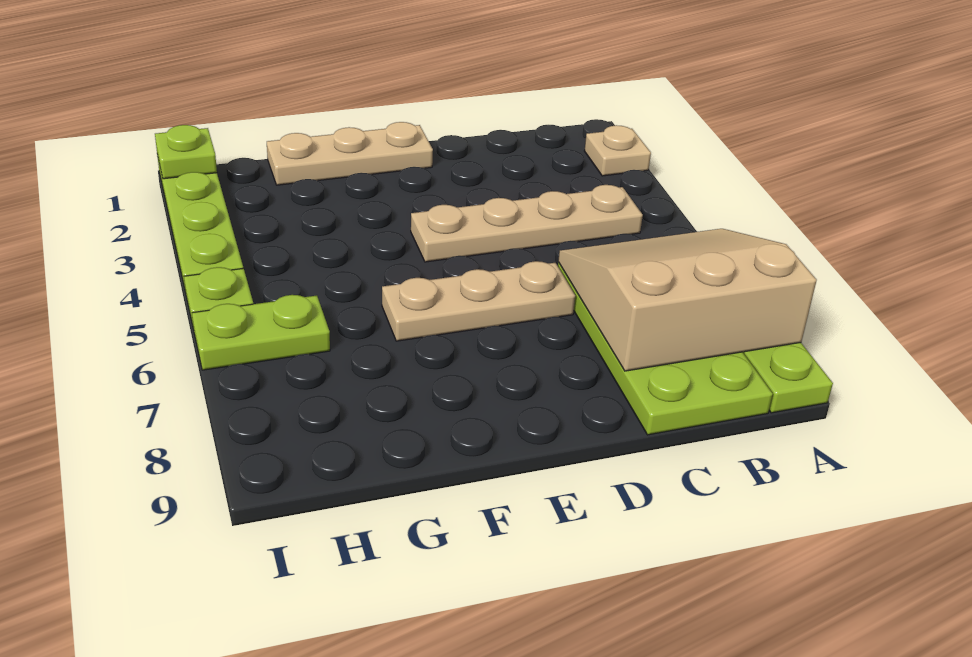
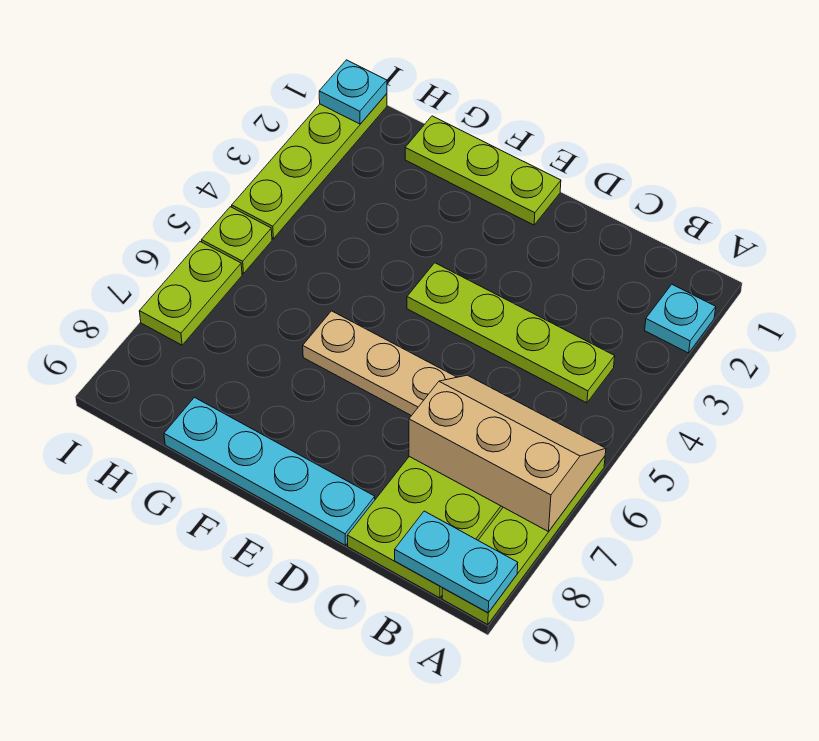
tan plate A2 level 1 -> cyan plate A2 level 1
tan slope A6:C8 level 2 top 8 -> tan slope A6:C7 level 2 top 7
none -> cyan plate A9:B9 level 2
tan plate B4:E4 level 1 -> lime plate B4:E4 level 1
none -> cyan plate D9:G9 level 1
tan plate E1:G1 level 1 -> lime plate E1:G1 level 1
lime plate H6:I6 level 1 -> lime plate I6:I7 level 1
lime plate I1 level 2 -> cyan plate I1 level 2

